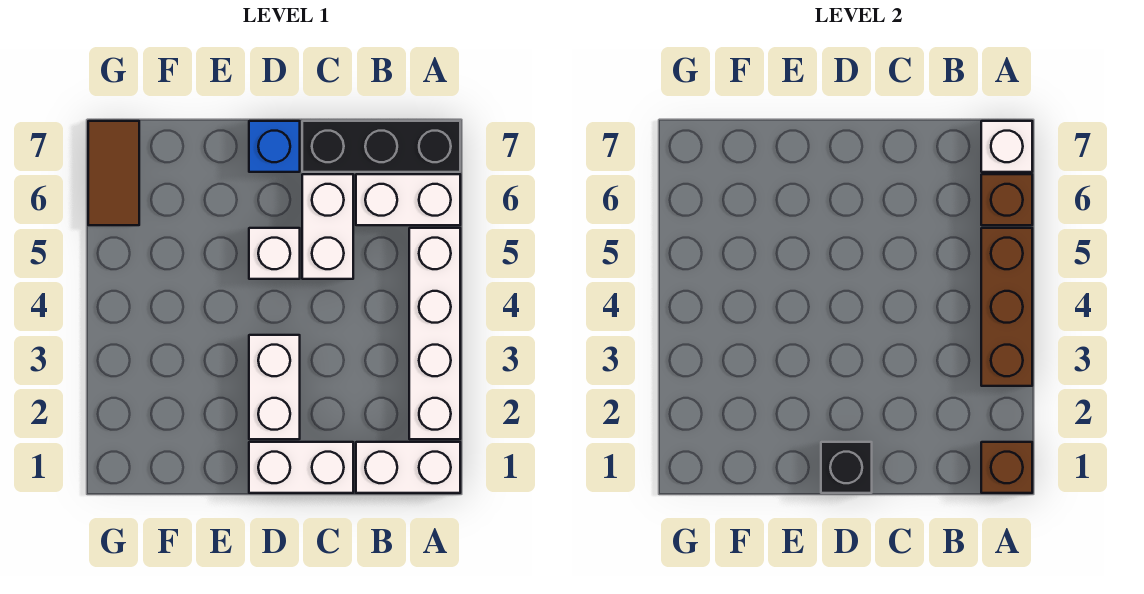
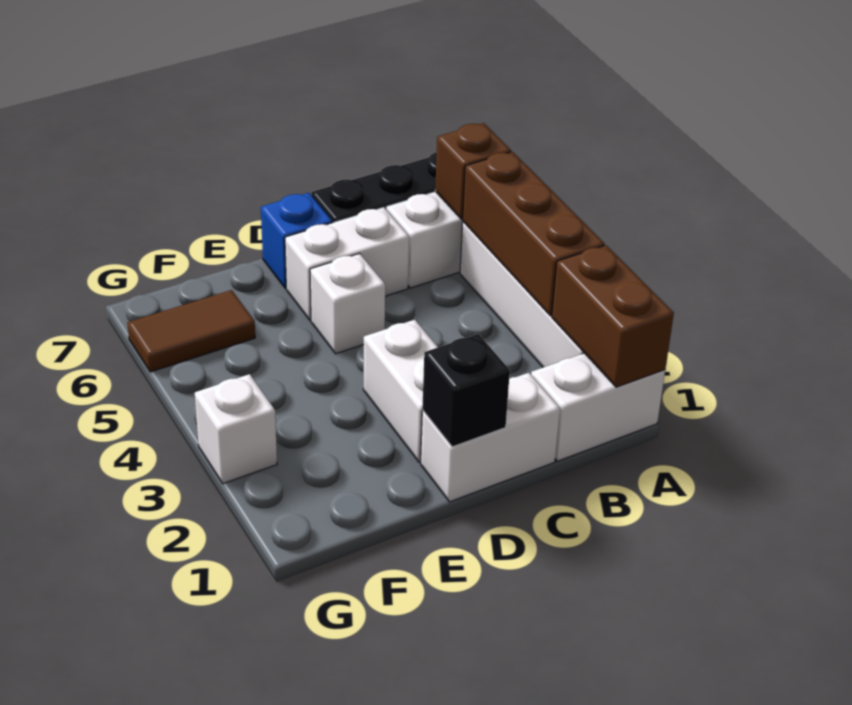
brown brick A1 level 2 -> brown brick A1:A2 level 2
white brick A7 level 2 -> white brick G3 level 1
white brick C5:C6 level 1 -> white brick C6:D6 level 1
brown tile G6:G7 level 1 -> brown tile F6:G6 level 1

